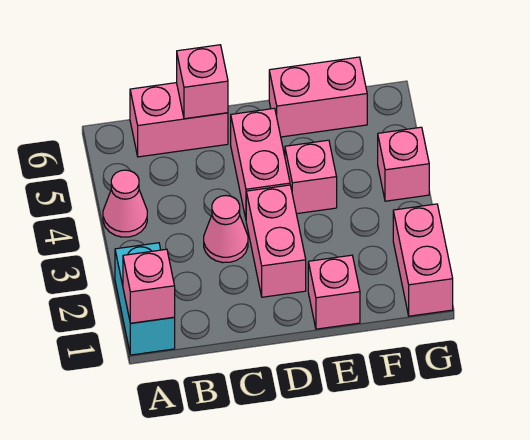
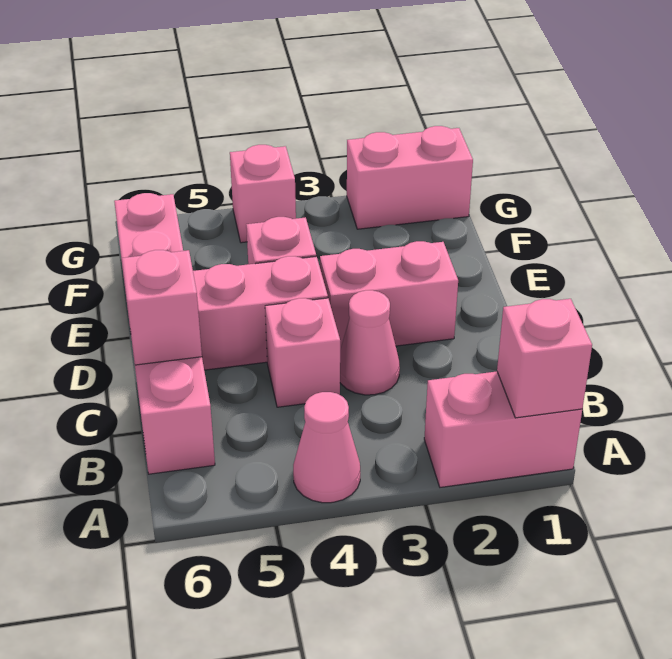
cyan brick A1:A2 level 1 -> pink brick A1:A2 level 1
pink brick E1 level 1 -> pink brick C4 level 1

